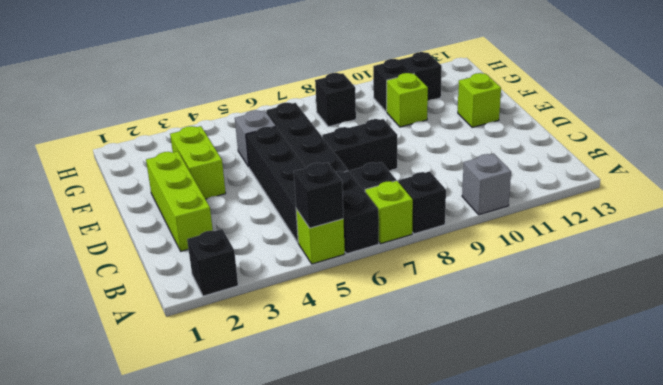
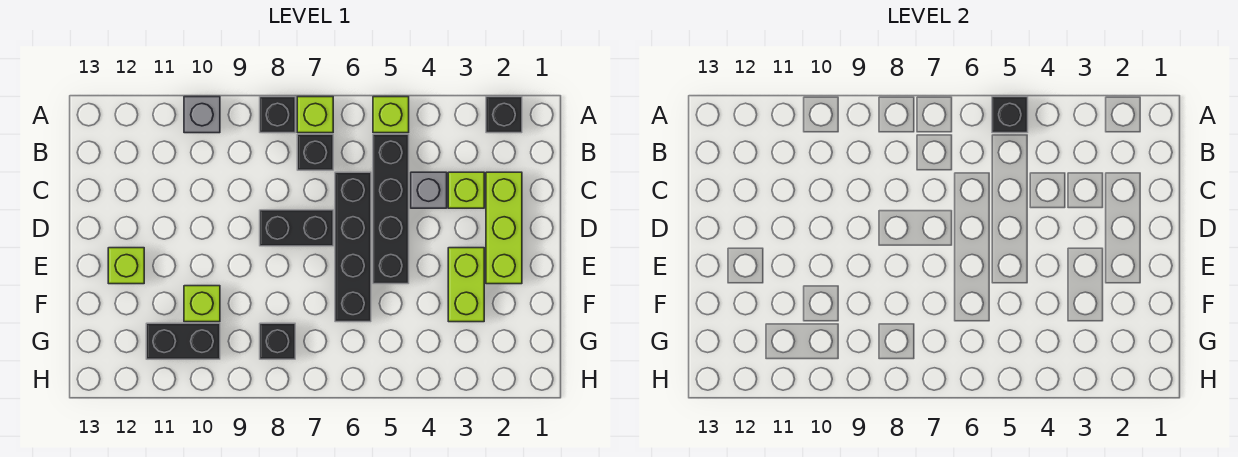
black brick A6:B6 level 1 -> none
none -> lime brick C3 level 1
grey brick F5 level 1 -> grey brick C4 level 1

